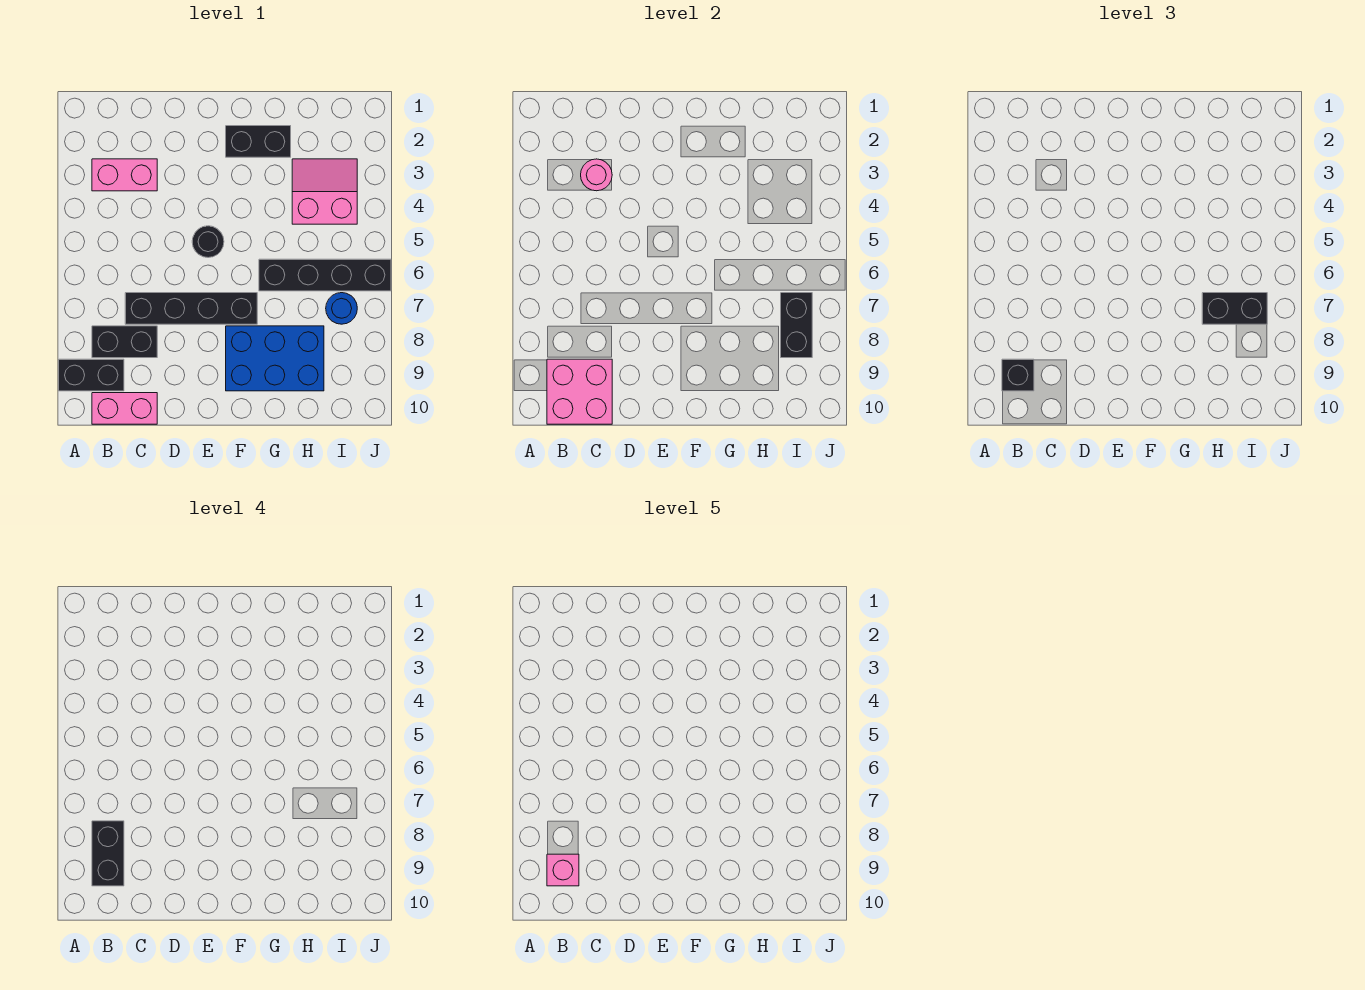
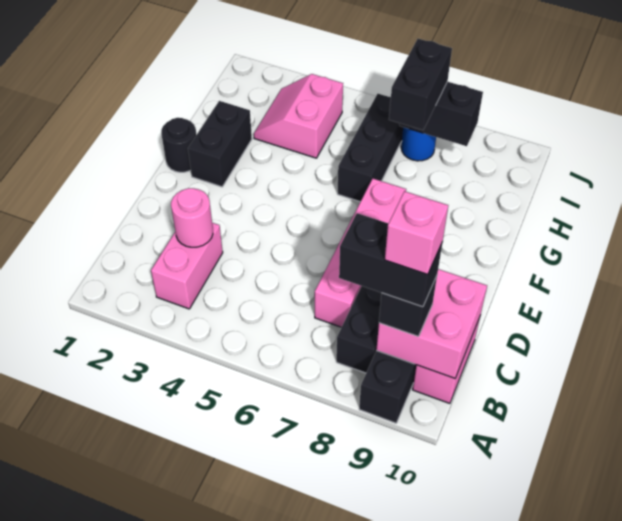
black brick C7:F7 level 1 -> pink brick C7:F7 level 1
black round brick E5 level 1 -> black round brick F1 level 1
blue brick F8:H9 level 1 -> none
black brick G6:J6 level 1 -> black brick G6:I6 level 1

